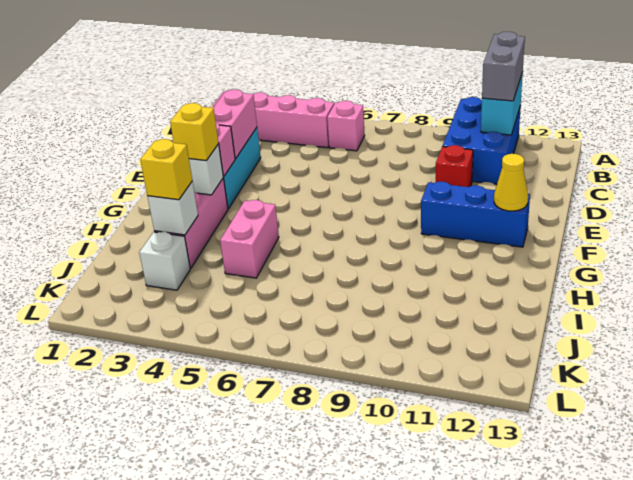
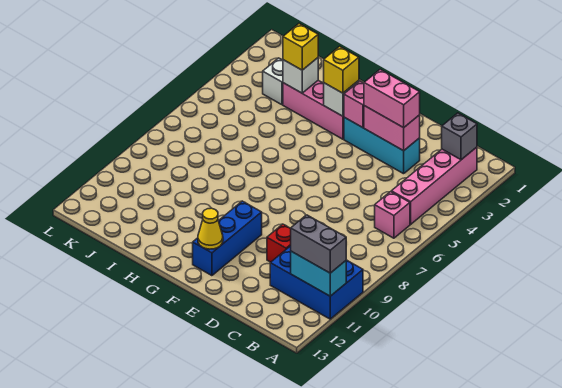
none -> grey brick B2 level 2
pink brick H5:I5 level 1 -> pink brick D3:E3 level 3

